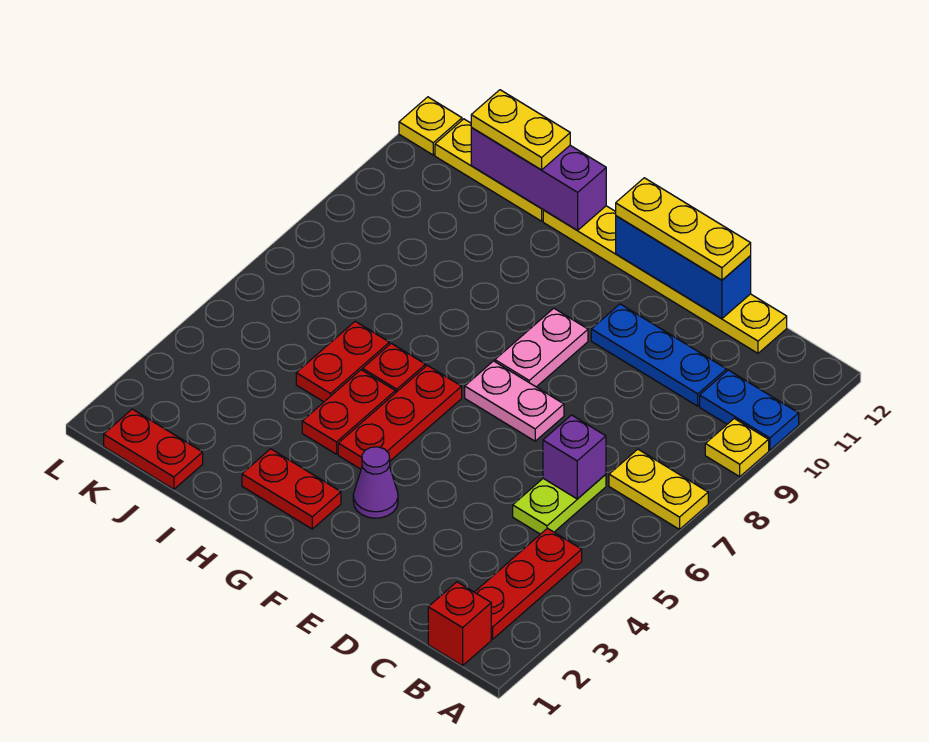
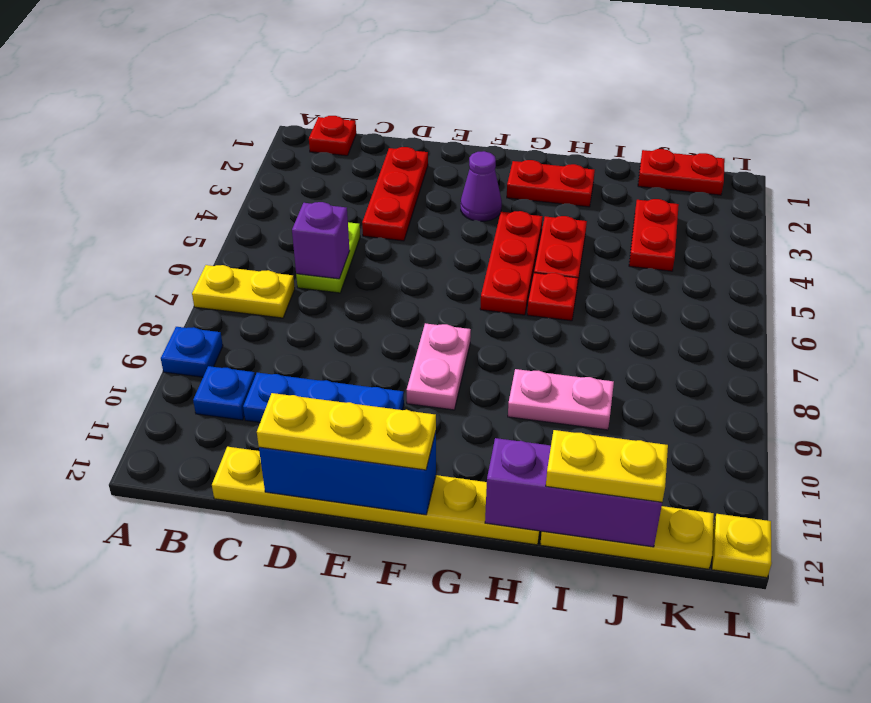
yellow plate A9 level 1 -> blue plate A9 level 1
blue plate A10:B10 level 1 -> blue plate B10 level 1
red brick B1 level 1 -> red plate B1 level 1
red plate B2:B4 level 1 -> red plate D2:D4 level 1
pink plate E7:F7 level 1 -> pink plate H9:I9 level 1
red plate I5:I6 level 1 -> red plate J3:J4 level 1

